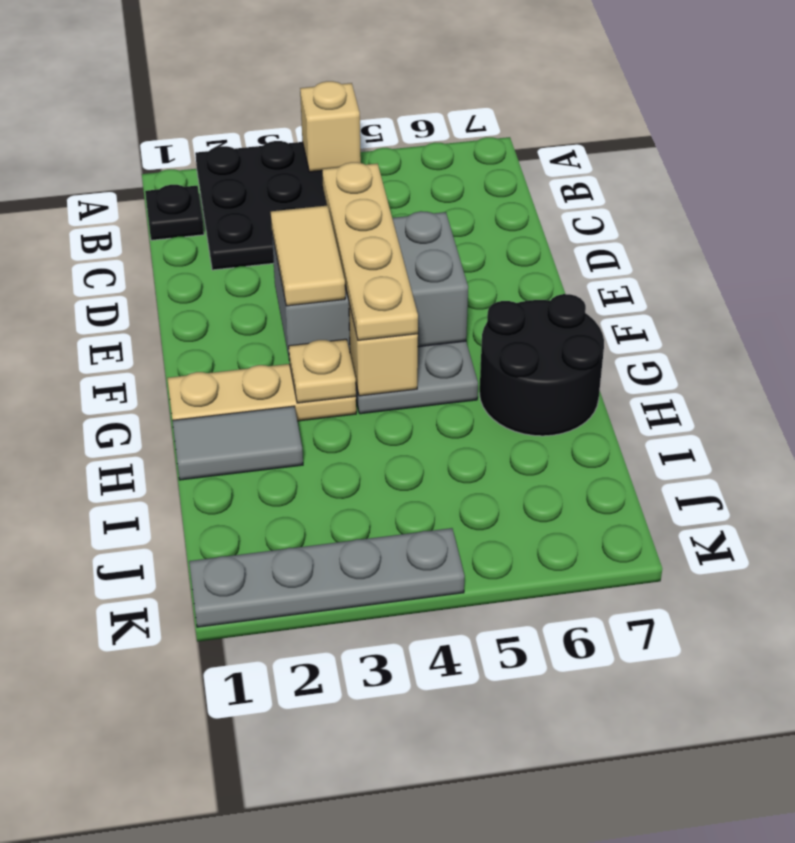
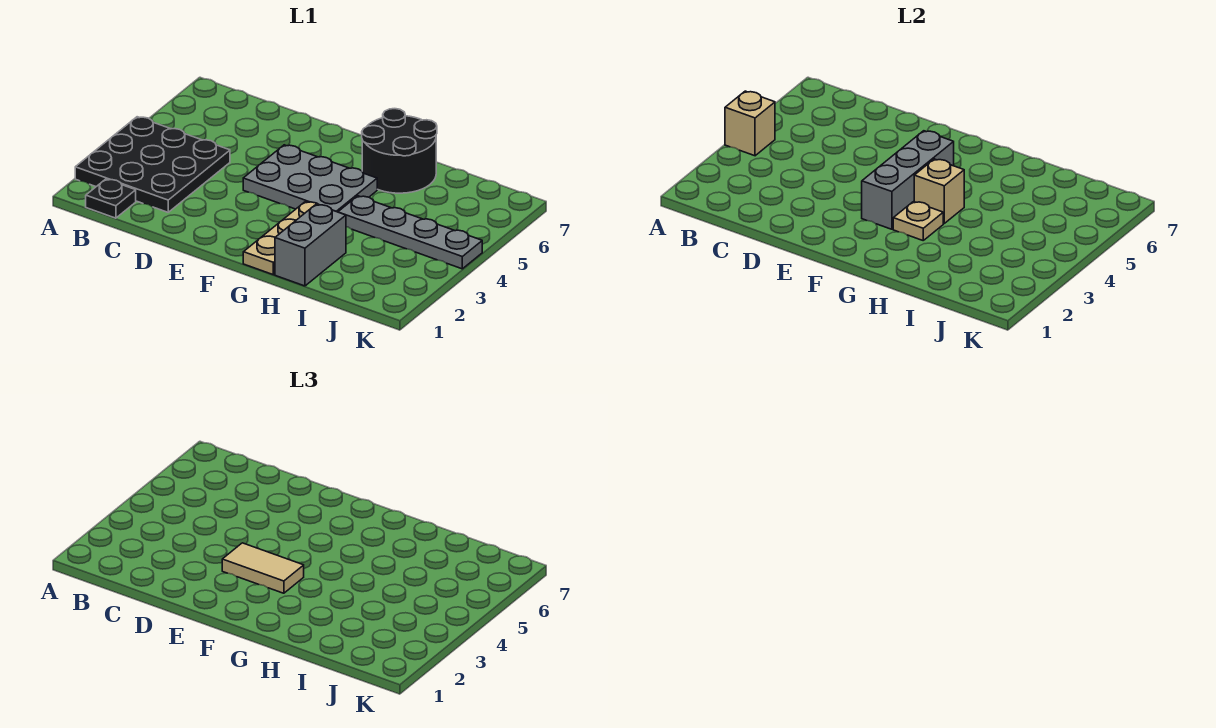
tan plate D4:G4 level 3 -> none
grey brick E3:F5 level 2 -> grey brick F3:F5 level 2
grey tile H1:H2 level 1 -> grey brick H1:H2 level 1
grey plate K1:K4 level 1 -> grey plate H4:K4 level 1

